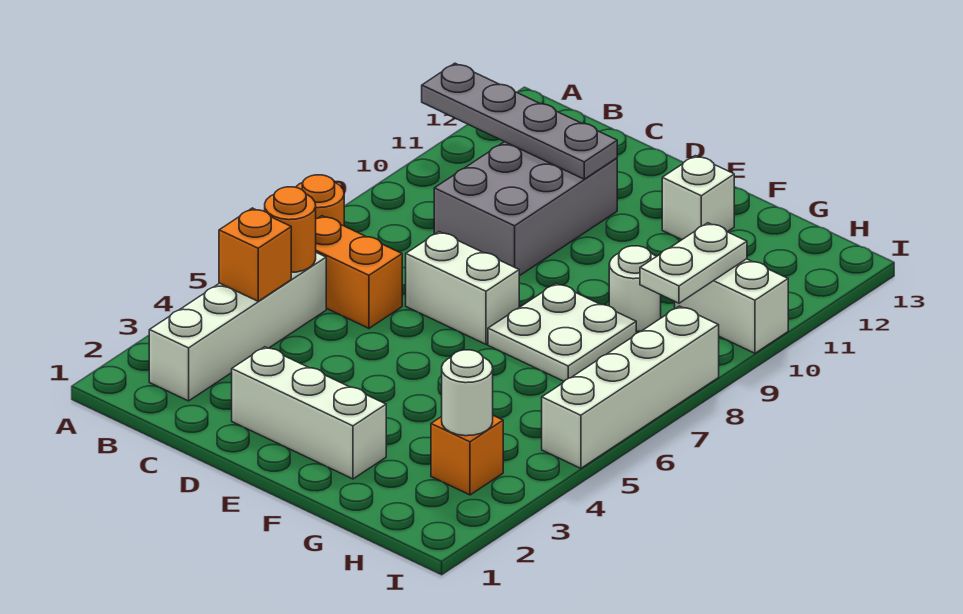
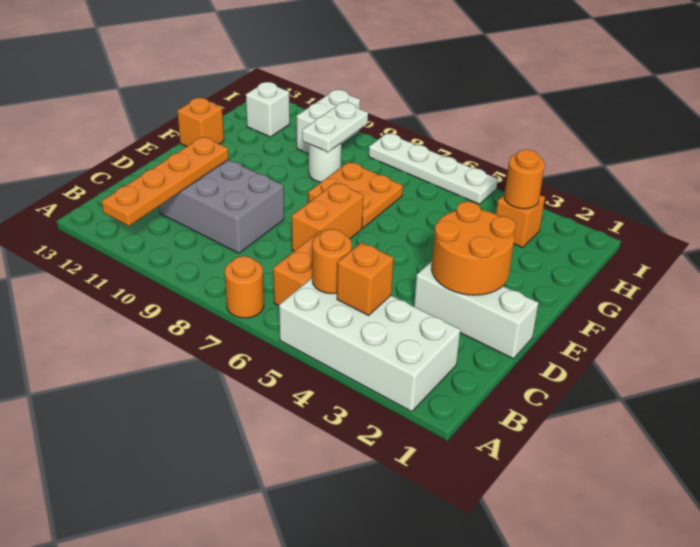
grey plate A11:D11 level 2 -> orange plate A11:D11 level 2
white brick B2:B5 level 1 -> white brick A2:B5 level 1
white brick D2:F2 level 1 -> white brick D1:D3 level 1
none -> orange round brick D2:E3 level 2
white brick D7:E7 level 1 -> orange brick D7:E7 level 1
white plate F7:G8 level 1 -> orange plate F7:G8 level 1
white brick F12 level 1 -> white brick H12 level 1
none -> orange brick F13 level 1
white round brick H3 level 2 -> orange round brick H3 level 2
white plate H9:H10 level 2 -> white plate G9:H9 level 2
white brick I5:I8 level 1 -> white plate I5:I8 level 1

